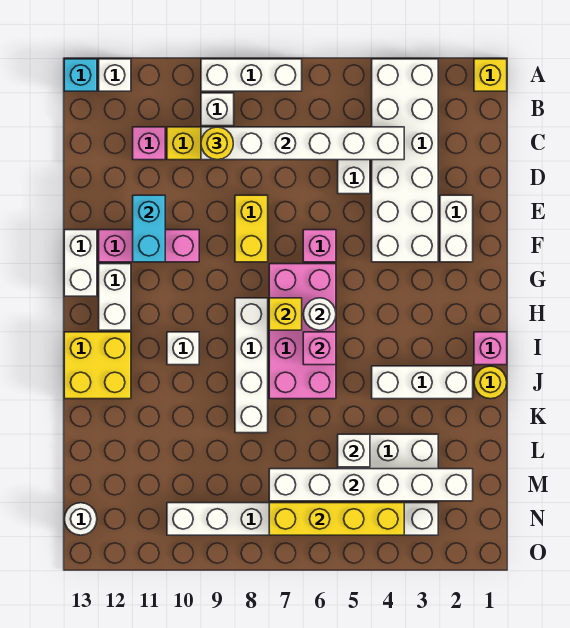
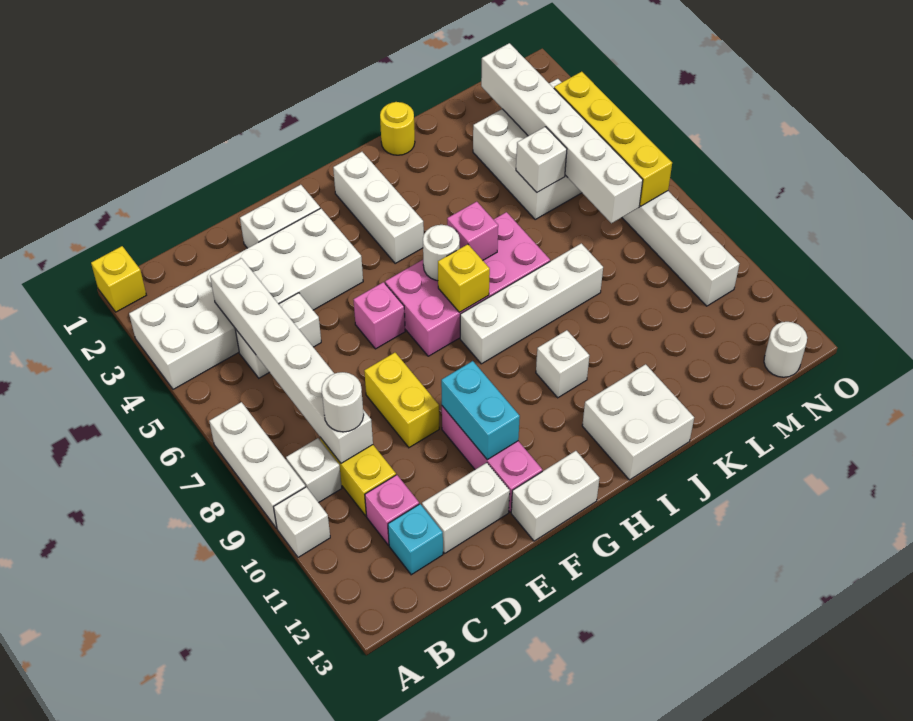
white brick A12 level 1 -> white brick A10 level 1
cyan brick A13 level 1 -> cyan brick C12 level 1
yellow round brick C9 level 3 -> white round brick C9 level 3
yellow brick E8:F8 level 1 -> yellow brick E8:E9 level 1
cyan brick E11:F11 level 2 -> cyan brick F10:F11 level 2
white brick G12:H12 level 1 -> white brick D12:E12 level 1
pink brick I1 level 1 -> none
yellow brick I12:J13 level 1 -> white brick I12:J13 level 1
white brick J2:J4 level 1 -> white brick H2:H4 level 1

